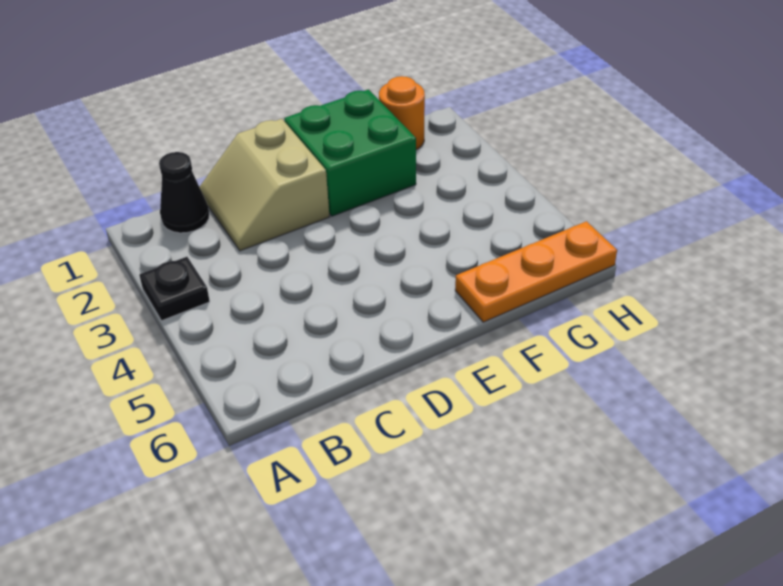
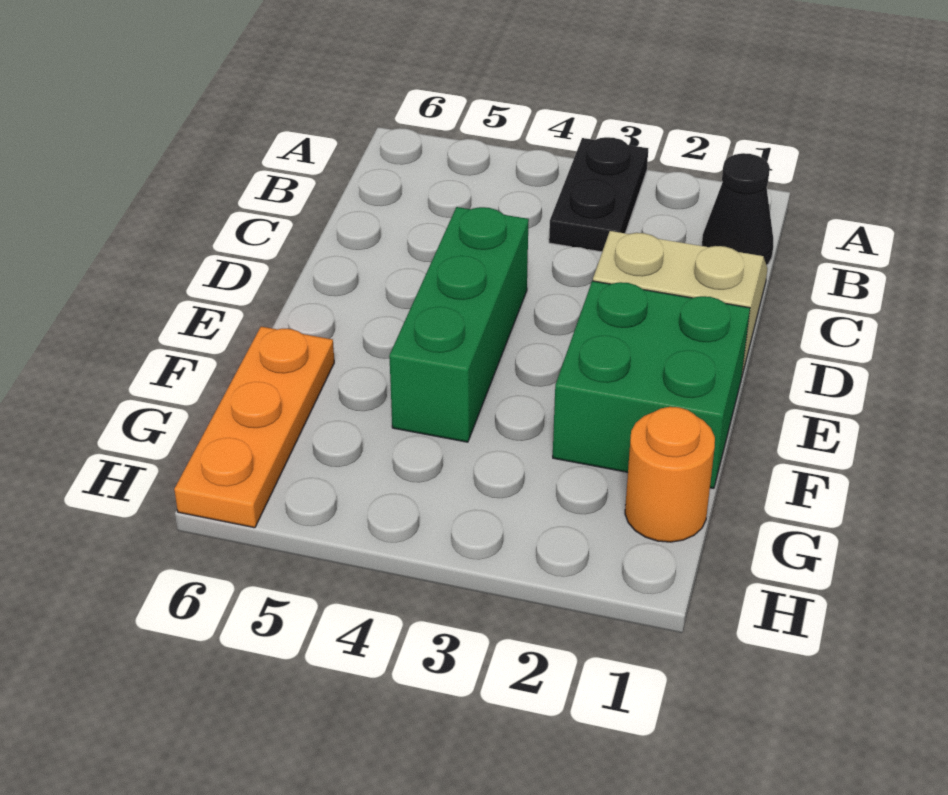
black plate A3 level 1 -> black plate A3:B3 level 1
none -> green brick D4:F4 level 1

